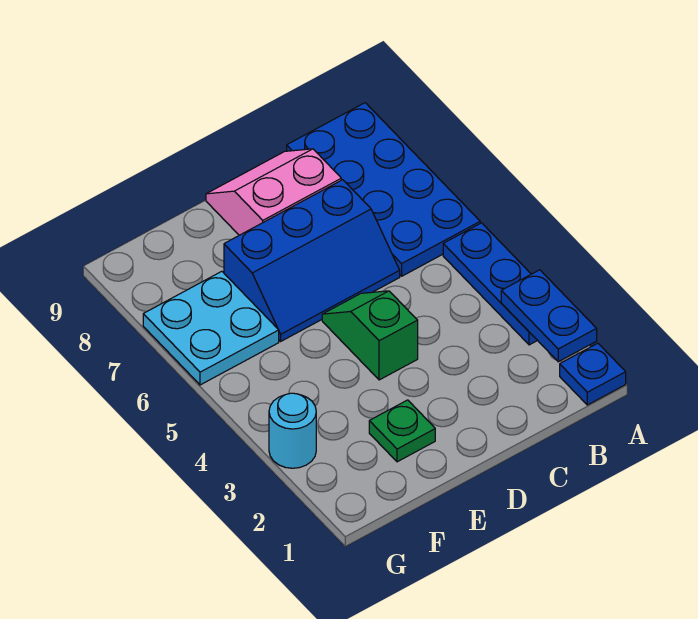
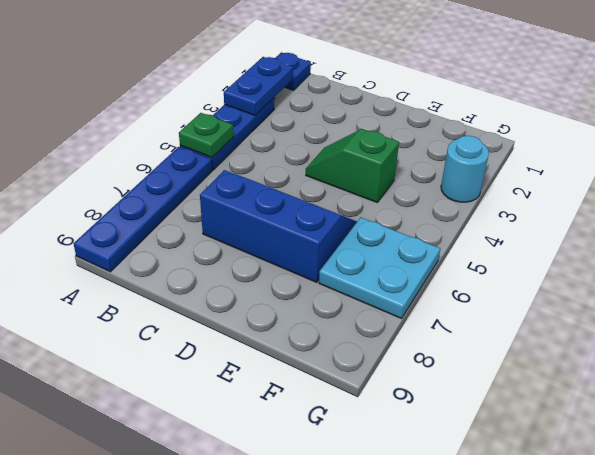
blue plate A6:B9 level 1 -> blue plate A6:A9 level 1
pink slope C8:D9 level 1 top 8 -> none
green slope D4:D5 level 1 top 4 -> green slope D4:E4 level 1 top E
green plate E2 level 1 -> green plate A5 level 2

